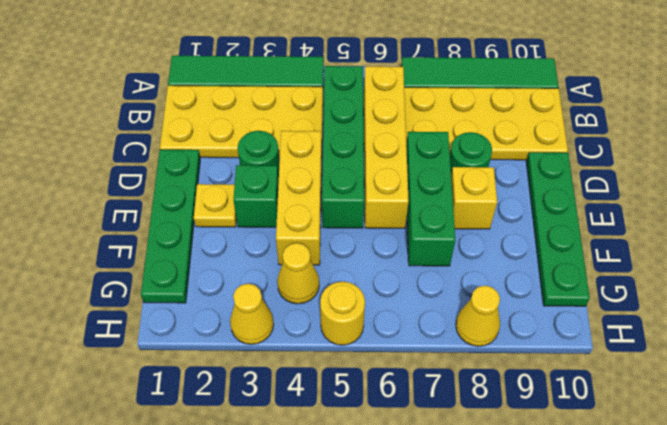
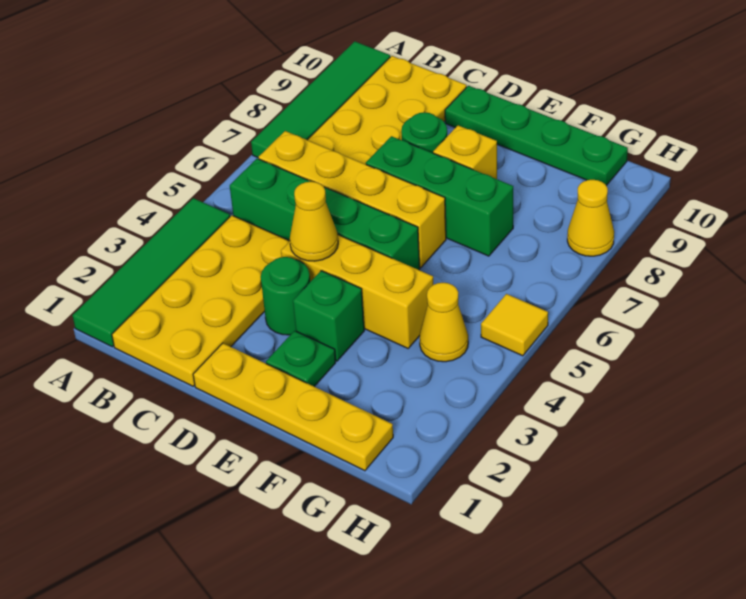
green plate D1:G1 level 1 -> yellow plate D1:G1 level 1
yellow plate E2 level 1 -> green plate E2 level 1
yellow cone H3 level 1 -> yellow cone D4 level 2
yellow round brick H5 level 1 -> yellow tile H5 level 1

